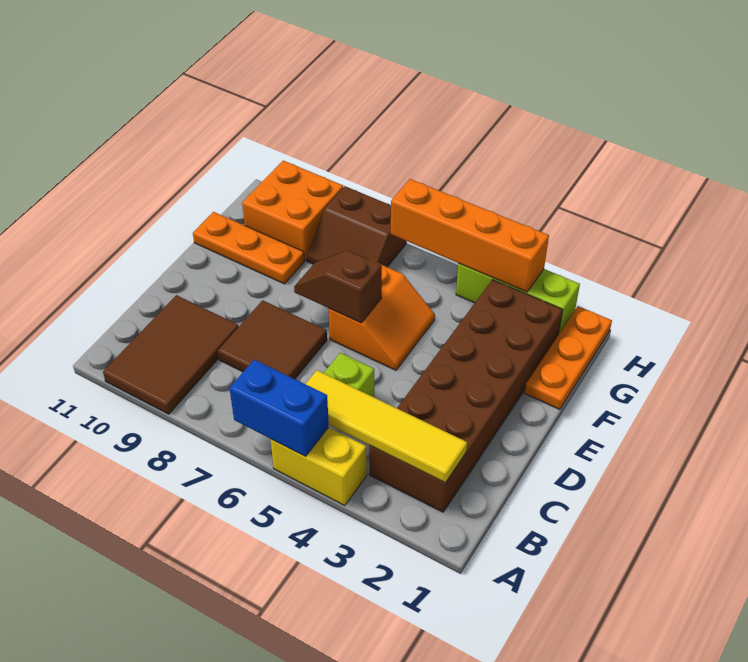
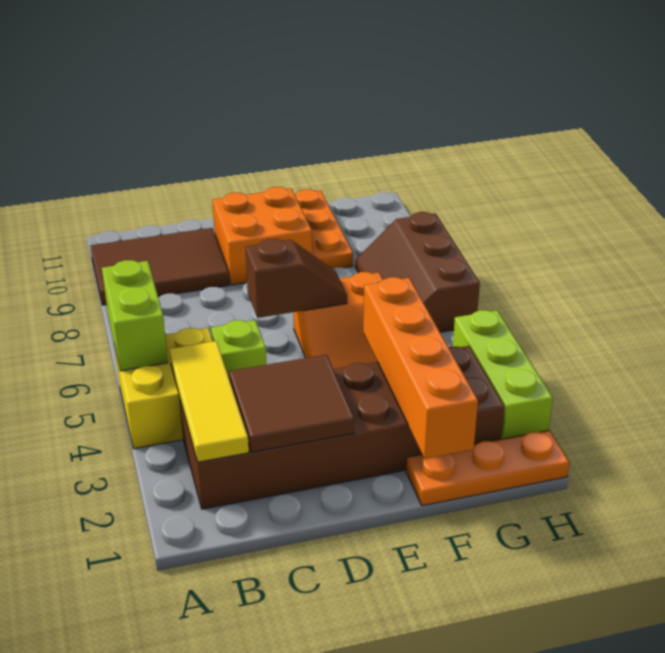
yellow brick A4:A5 level 1 -> yellow brick A4:B5 level 1
blue brick A5:A6 level 2 -> lime brick A5:A6 level 2
yellow tile B2:B5 level 2 -> yellow tile B2:B4 level 2
brown tile C7:D8 level 1 -> brown tile C2:D3 level 2
brown slope E6:E7 level 2 top 6 -> brown slope D6:E6 level 2 top D
brown slope G7:H8 level 1 top H -> brown slope G6:H8 level 1 top H
orange brick G9:H10 level 1 -> orange brick D9:E10 level 1
orange brick H3:H6 level 2 -> orange brick F1:F4 level 2

